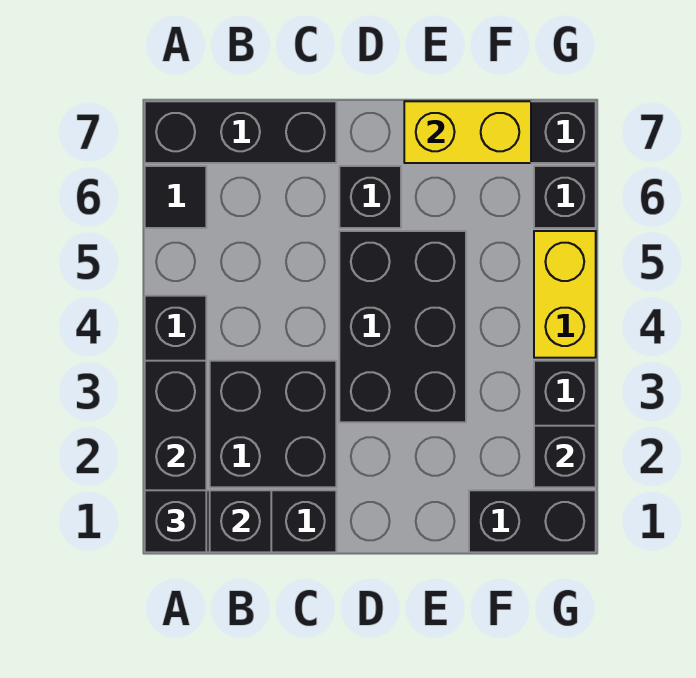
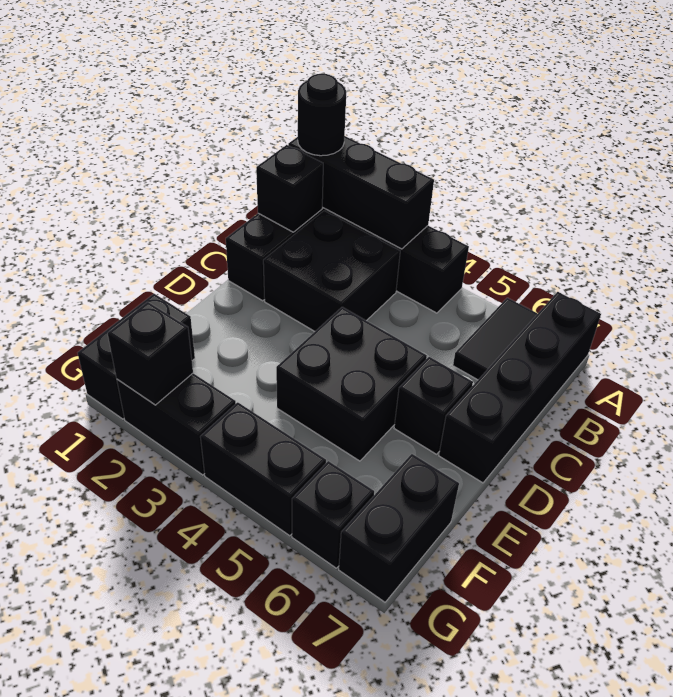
black brick A1 level 3 -> black round brick A1 level 3
black tile A6 level 1 -> black tile A6:B6 level 1
black brick A7:C7 level 1 -> black brick A7:D7 level 1
black brick D3:E5 level 1 -> black brick D4:E5 level 1
yellow brick E7:F7 level 2 -> none
yellow brick G4:G5 level 1 -> black brick G4:G5 level 1

